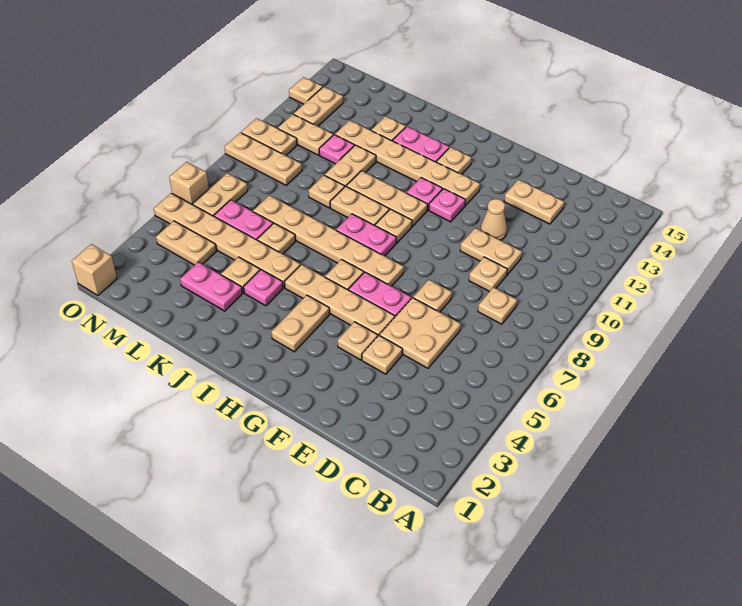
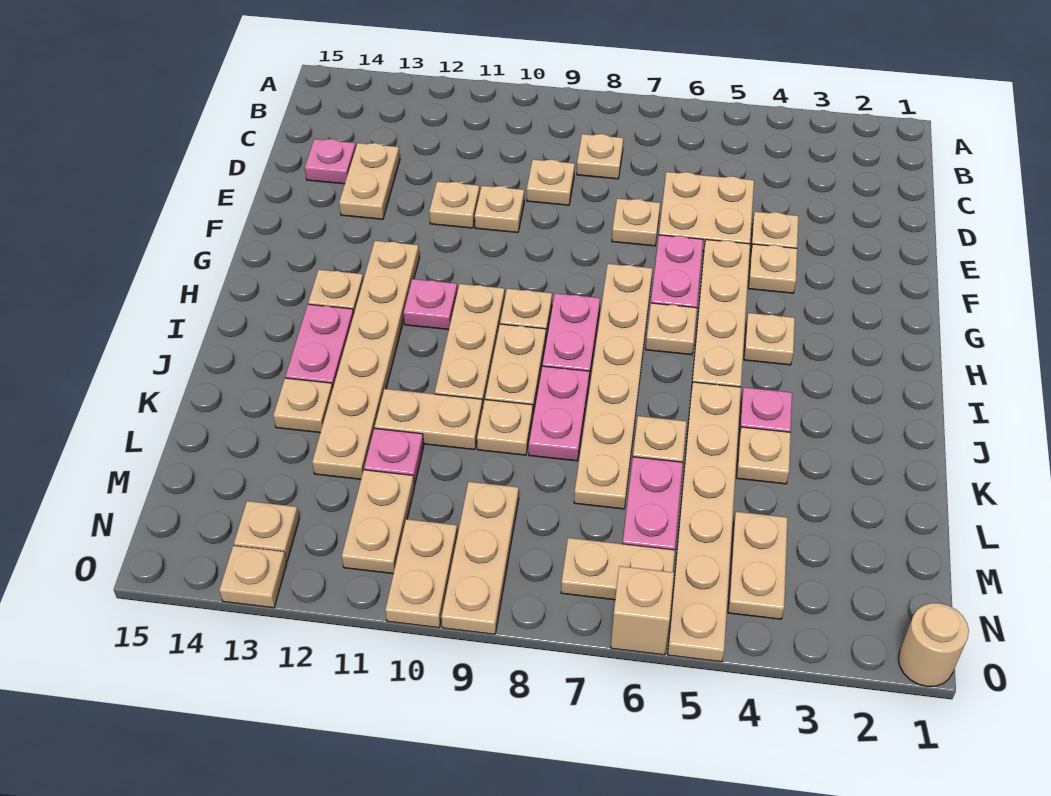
tan plate D10:E10 level 1 -> tan plate E10 level 1
tan cone E11 level 1 -> tan plate E11 level 1
pink plate G11 level 1 -> pink plate D14 level 1
tan plate H3:H4 level 1 -> tan plate H4 level 1
pink plate K3:L3 level 1 -> pink plate J8:K8 level 1
tan plate N12:N13 level 1 -> tan plate N13 level 1
tan brick O1 level 1 -> tan round brick O1 level 1

